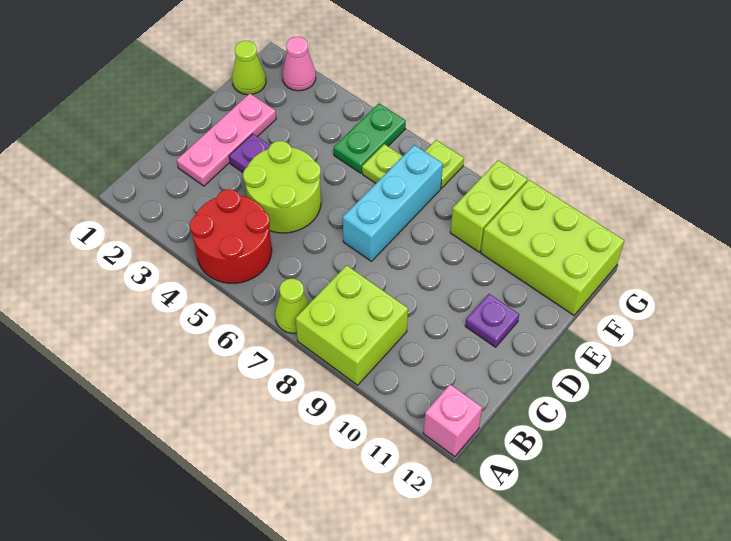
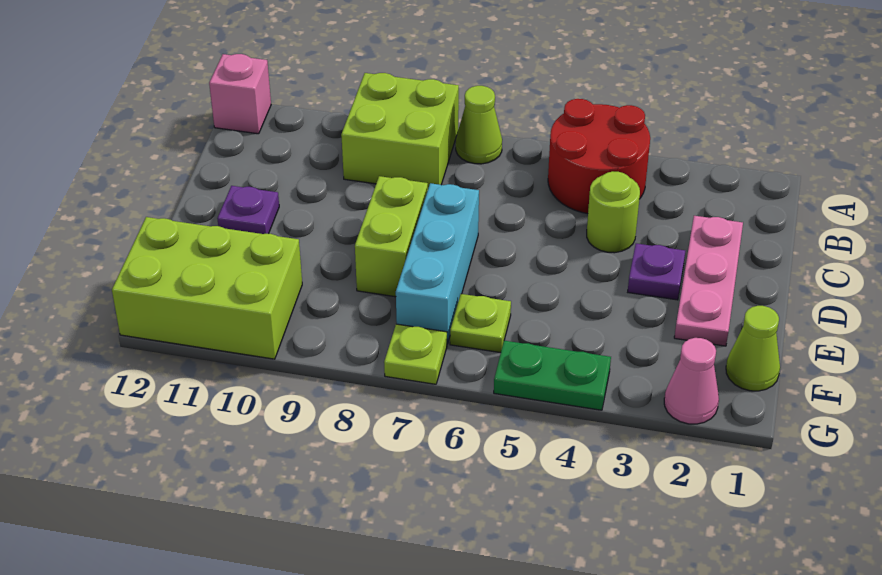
lime round brick C4:D5 level 1 -> lime round brick C4 level 1
green plate F5:G5 level 1 -> green plate G4:G5 level 1
lime brick F9:G9 level 1 -> lime brick D8:E8 level 1

